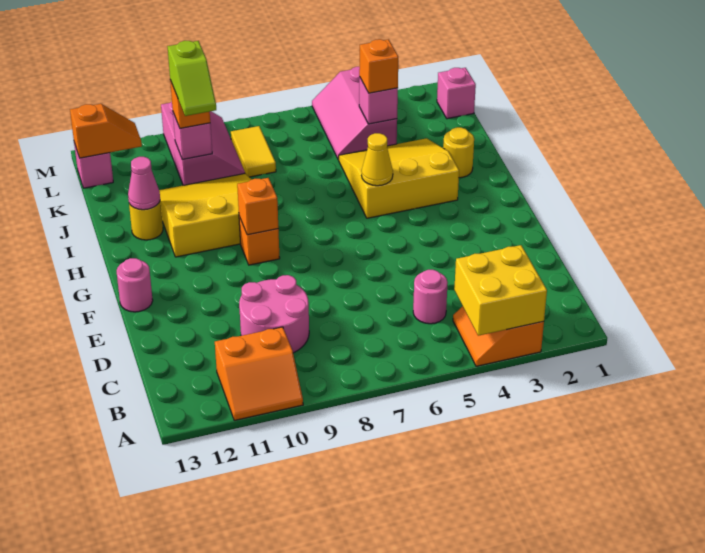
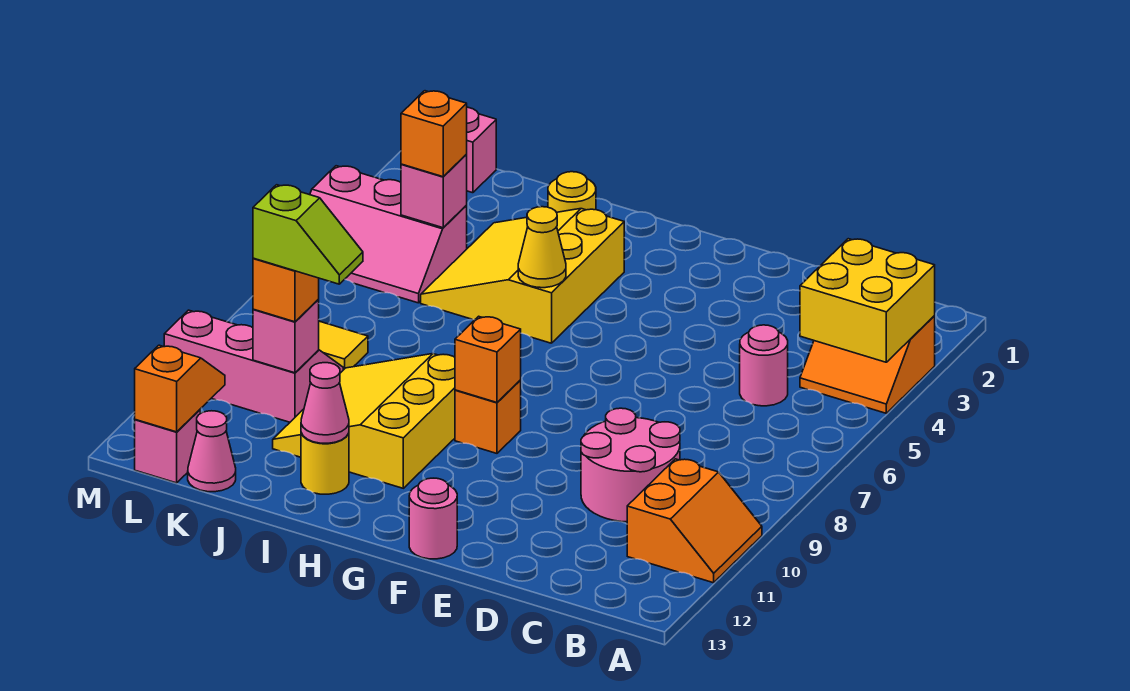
none -> pink cone K13 level 1

